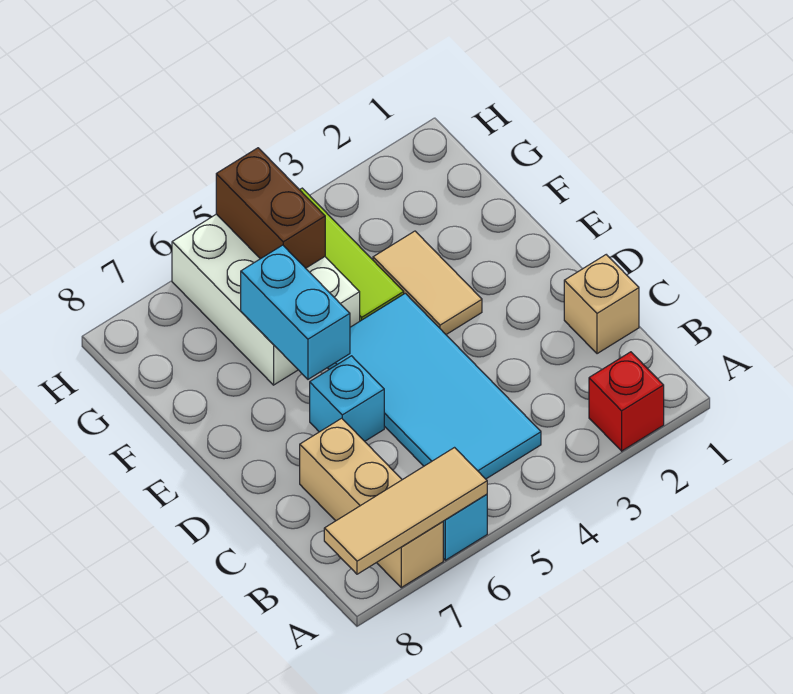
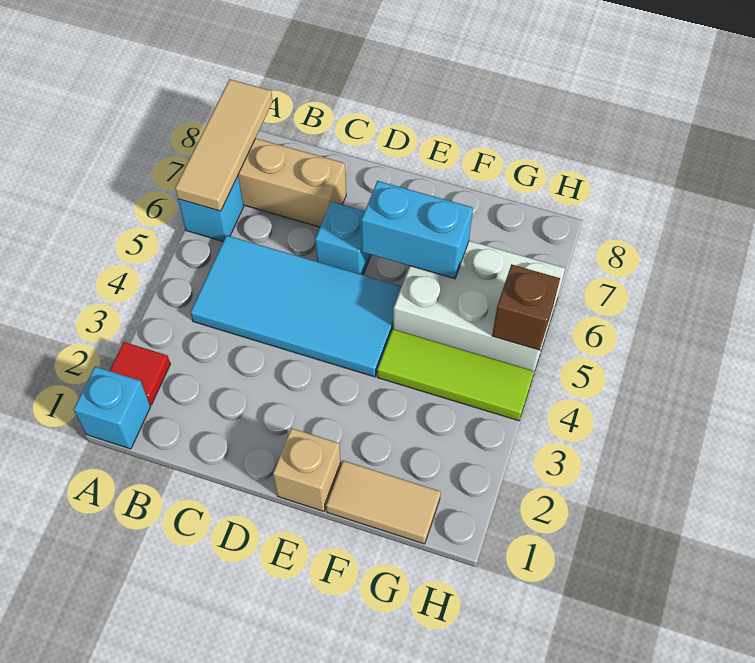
none -> cyan brick A1 level 1
red brick A2 level 1 -> red tile A2 level 1
tan brick C1 level 1 -> tan brick E1 level 1
tan tile E3:F3 level 1 -> tan tile F1:G1 level 1
brown brick G5:H5 level 2 -> brown brick H5 level 2

